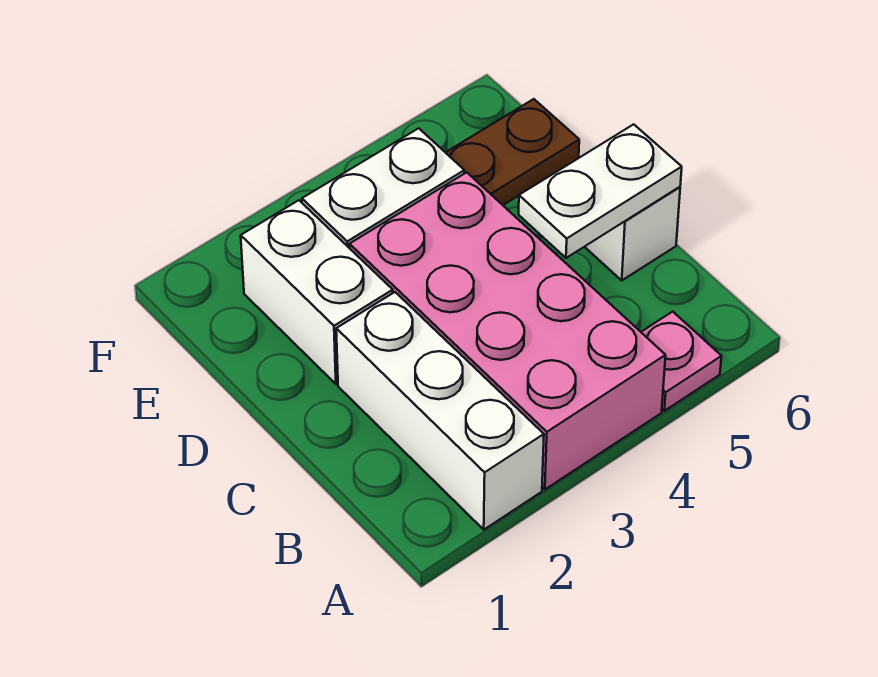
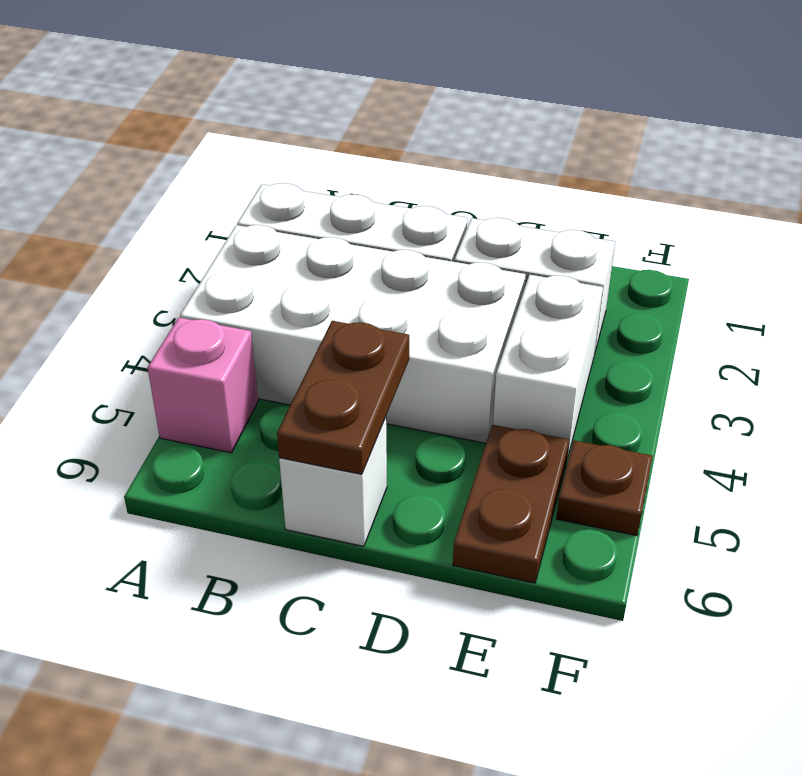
pink brick A3:D4 level 1 -> white brick A3:D4 level 1
pink plate A5 level 1 -> pink brick A5 level 1
white plate C5:C6 level 2 -> brown plate C5:C6 level 2
none -> brown plate F5 level 1

